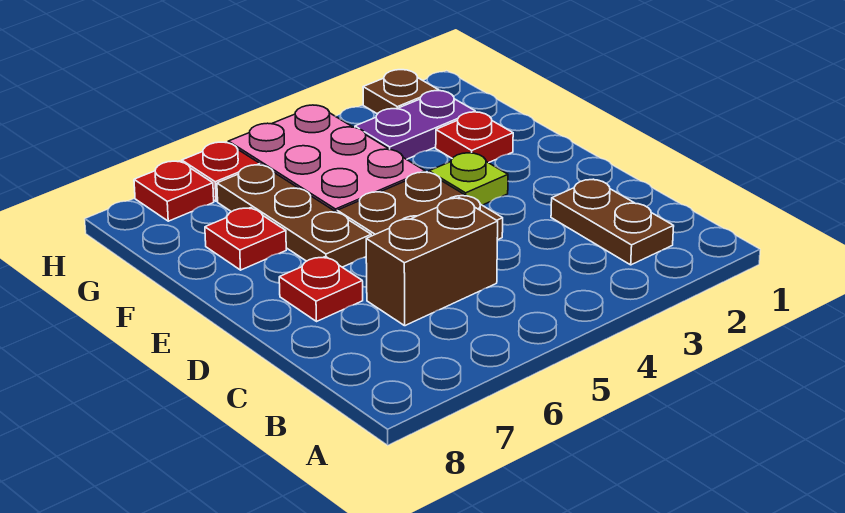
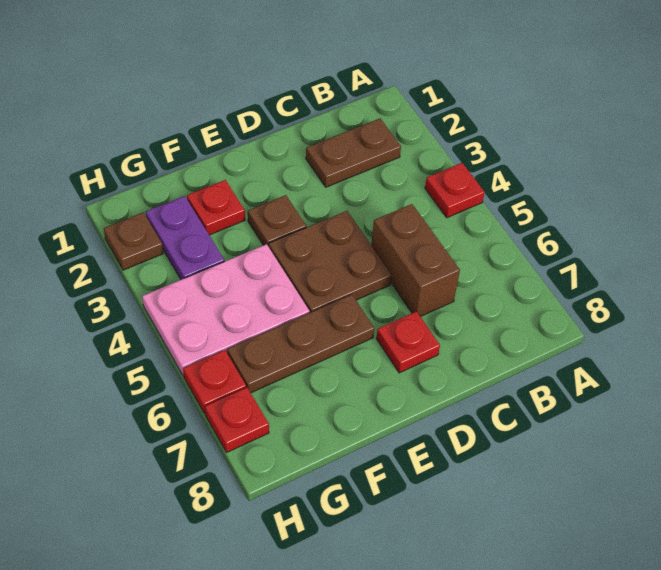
lime plate E3 level 1 -> brown plate E3 level 1
red plate F7 level 1 -> red plate A4 level 1

